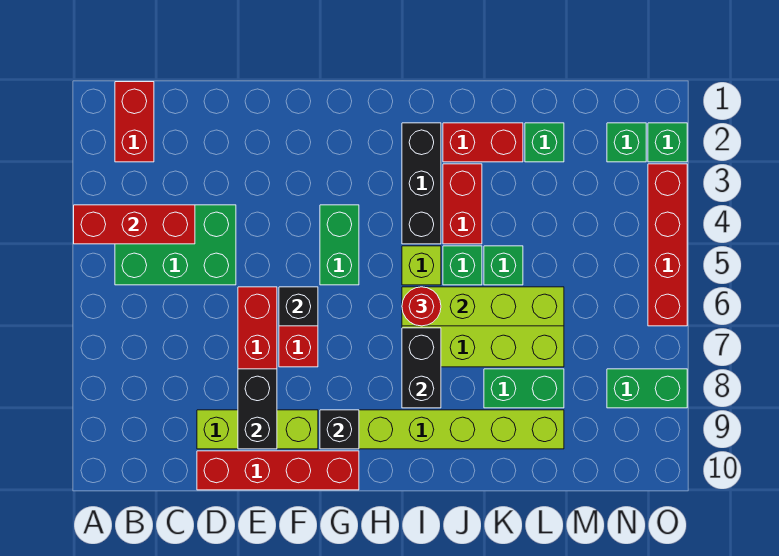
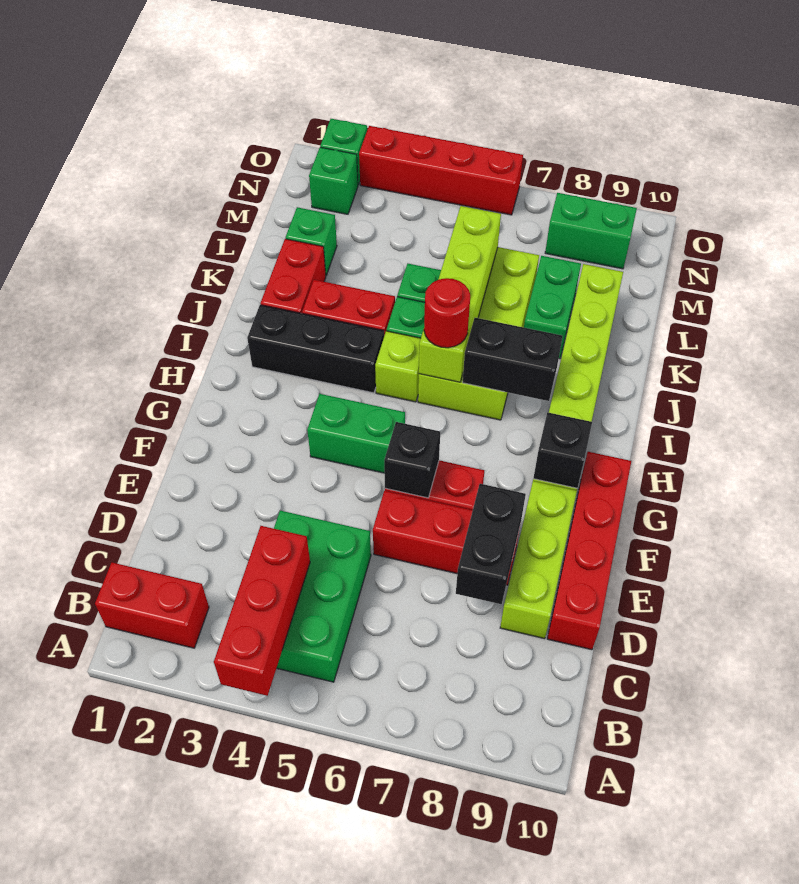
black brick E8:E9 level 2 -> black brick D8:E8 level 2
green brick N8:O8 level 1 -> green brick N8:N9 level 1

